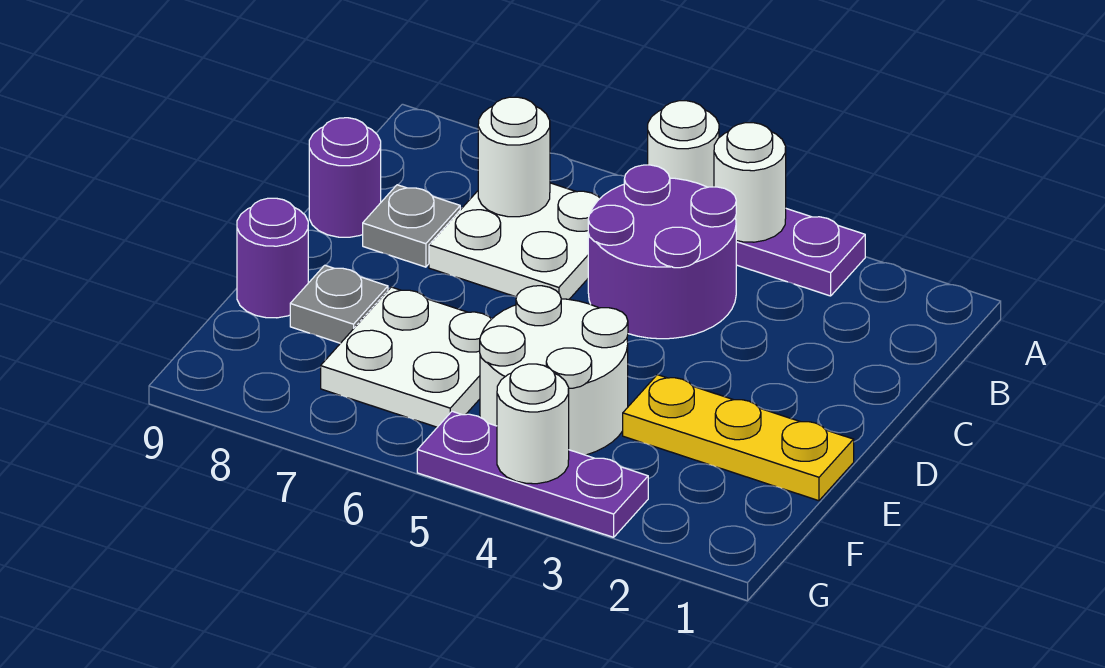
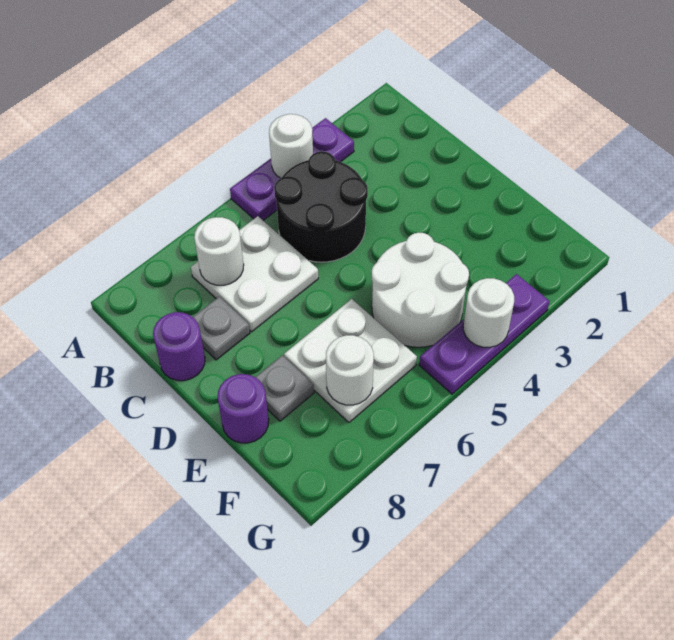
white round brick A5 level 2 -> white round brick F7 level 2
purple round brick B4:C5 level 1 -> black round brick B4:C5 level 1
yellow plate E1:E3 level 1 -> none

